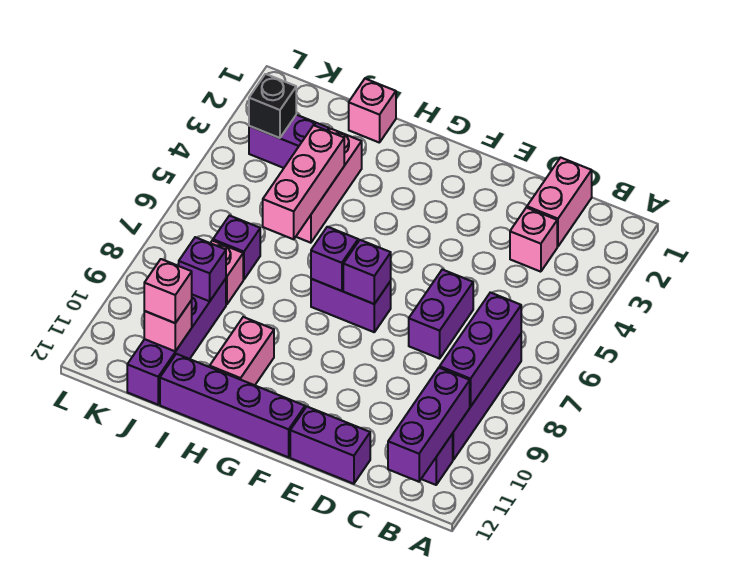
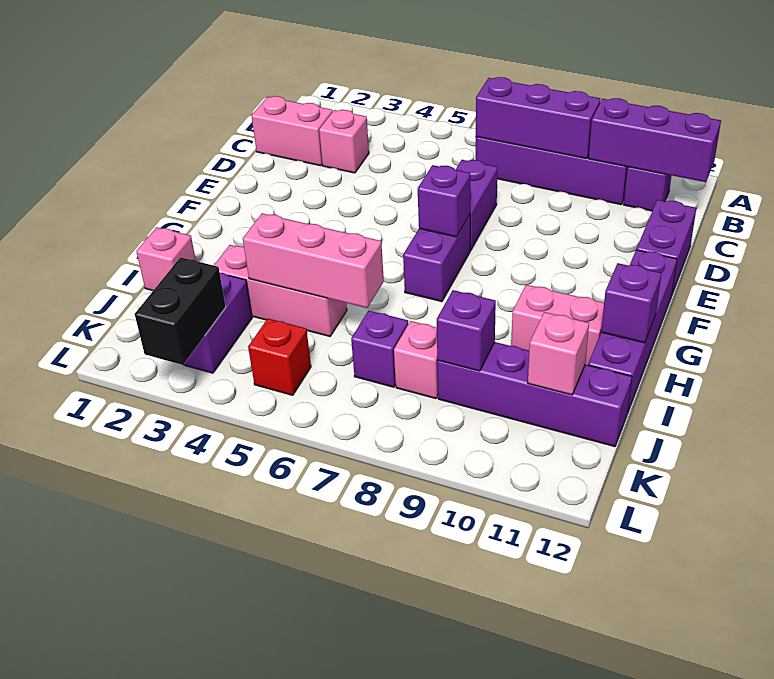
purple brick D6:D7 level 1 -> purple brick D7:E7 level 1
purple brick G7 level 2 -> purple brick H12 level 2
pink brick J11 level 3 -> none
black brick K3 level 2 -> black brick K3:L3 level 2
none -> red brick K5 level 1

